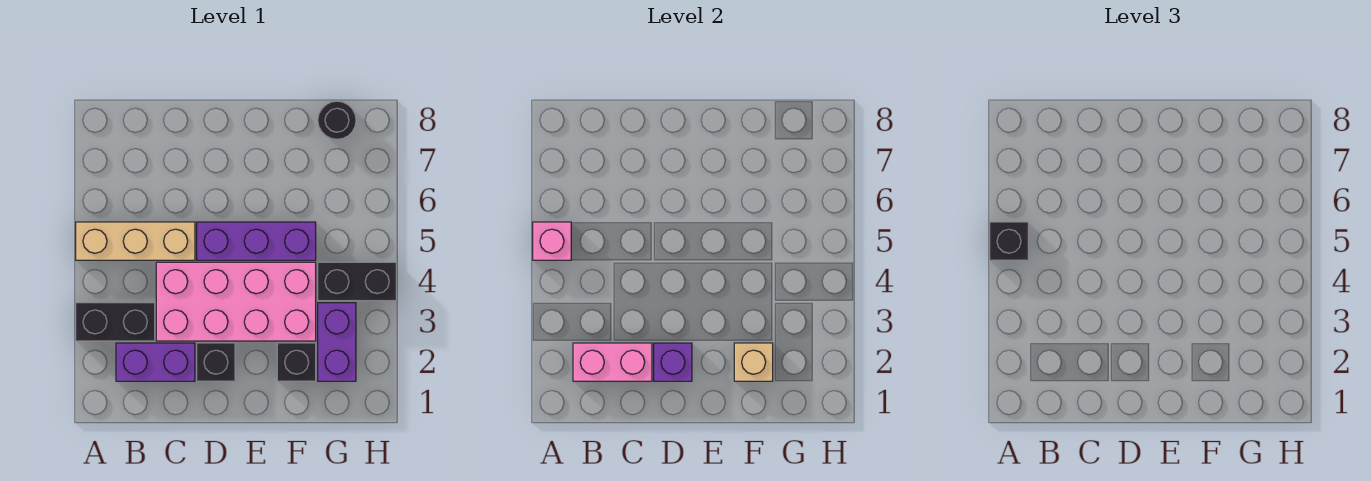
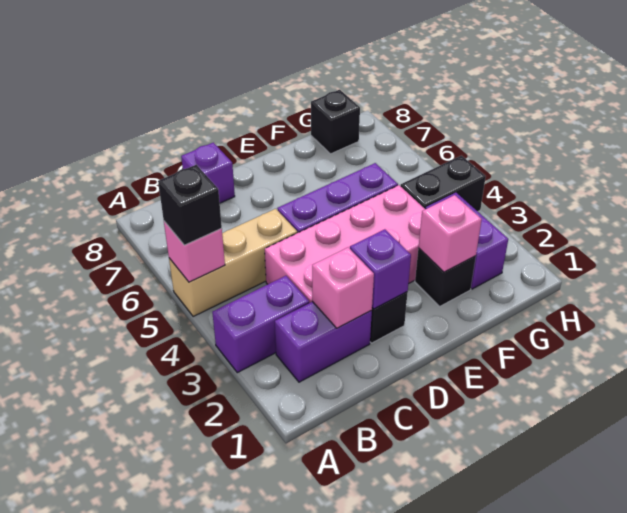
black brick A3:B3 level 1 -> purple brick A3:B3 level 1
pink brick B2:C2 level 2 -> pink brick C2 level 2
none -> purple brick C8 level 1
tan brick F2 level 2 -> pink brick F2 level 2
black round brick G8 level 1 -> black brick G8 level 1

